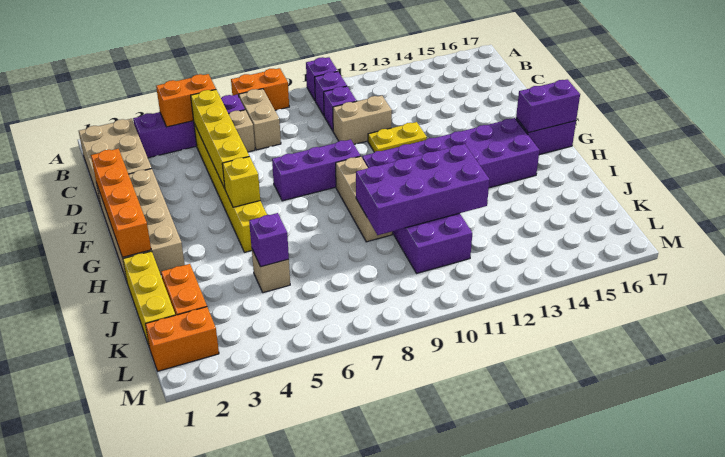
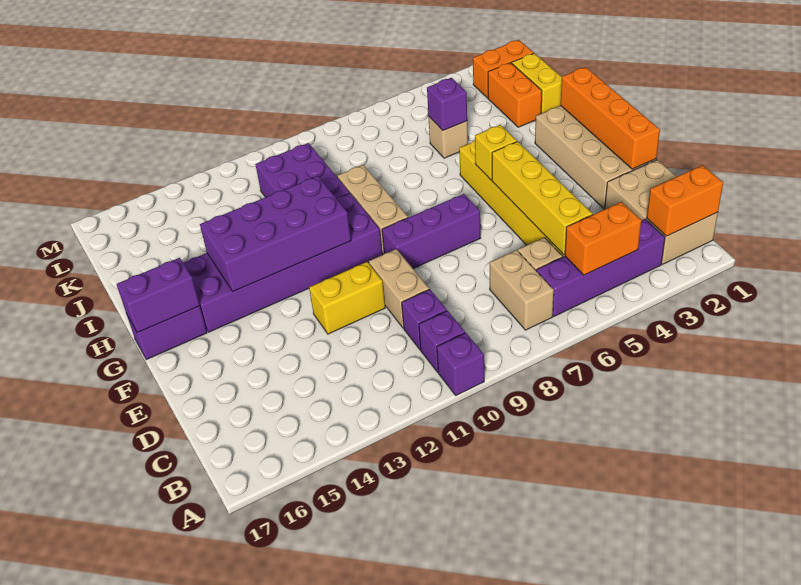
orange brick A7:A8 level 1 -> orange brick B1:B2 level 2
tan brick D10:D11 level 1 -> tan brick D10:E10 level 1
yellow plate E11:E12 level 1 -> yellow brick E11:E12 level 1
yellow brick I1:K1 level 1 -> yellow brick J1:K1 level 1
purple brick I9:J12 level 2 -> purple brick G11:H14 level 2

